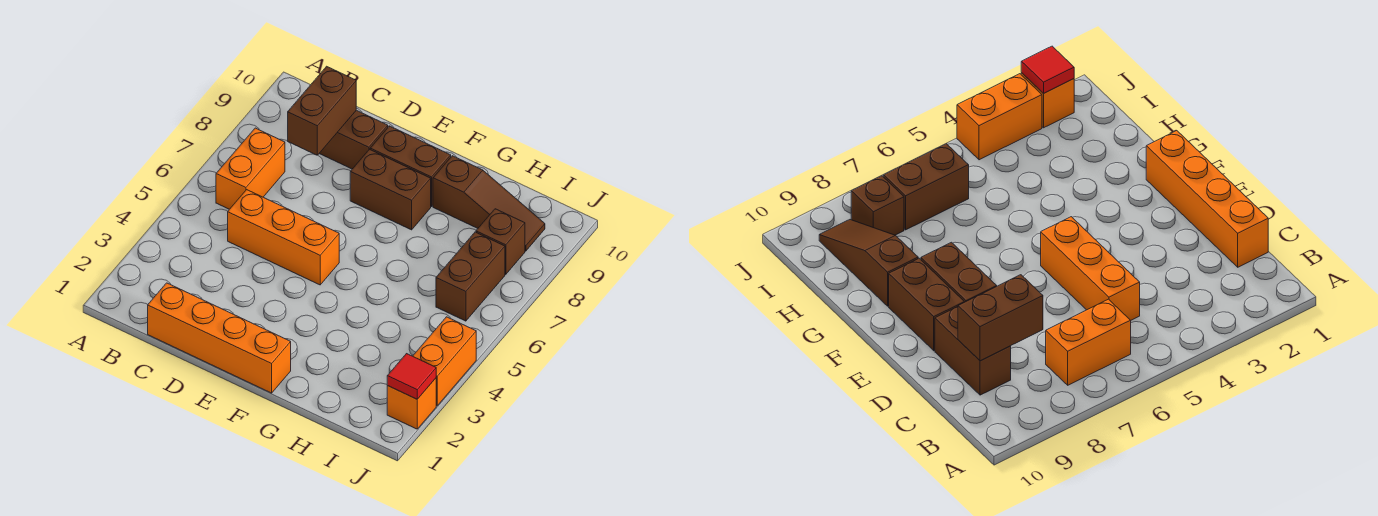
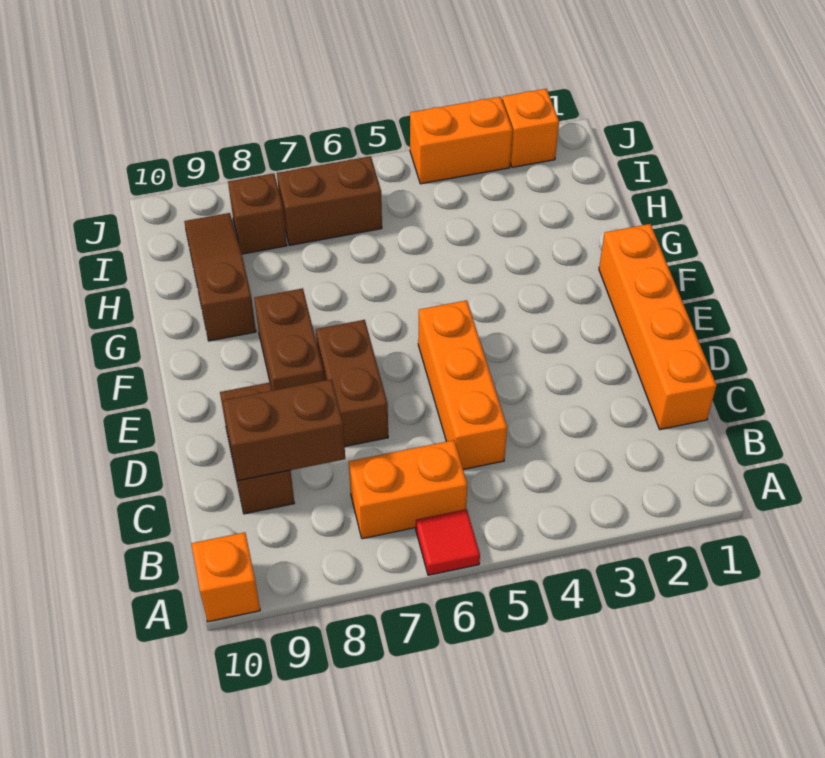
none -> orange brick A10 level 1
brown brick E9:F9 level 1 -> brown brick D7:E7 level 1
red tile J2 level 2 -> red tile A6 level 1

